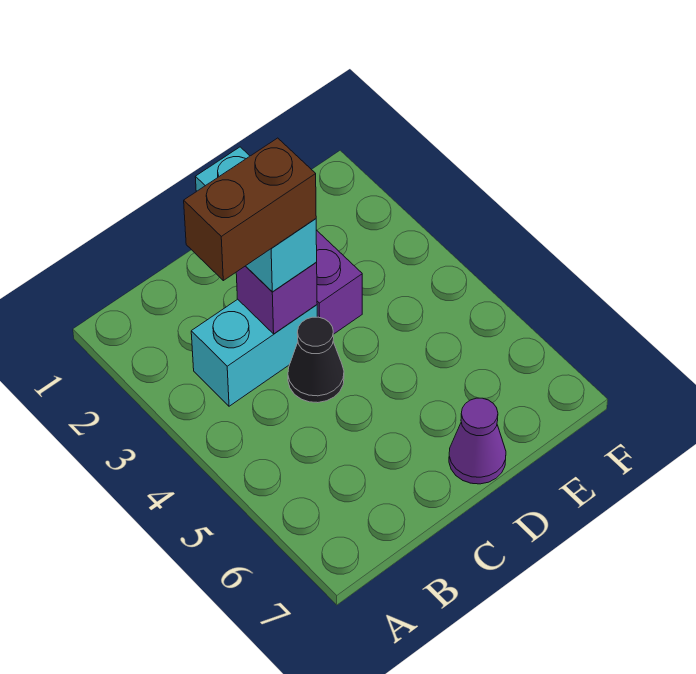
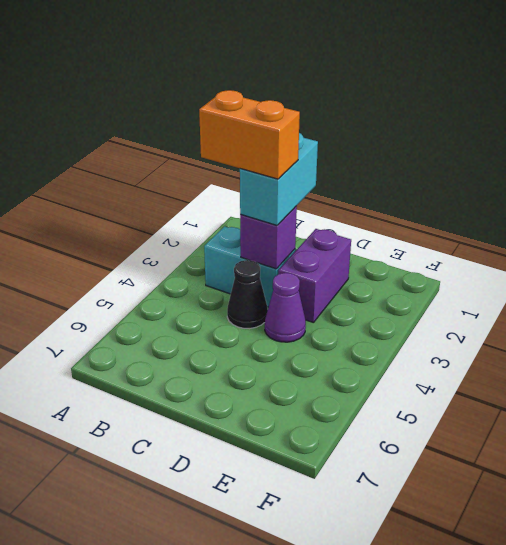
brown brick B3:C3 level 4 -> orange brick B3:C3 level 4
purple cone D7 level 1 -> purple cone D4 level 1

